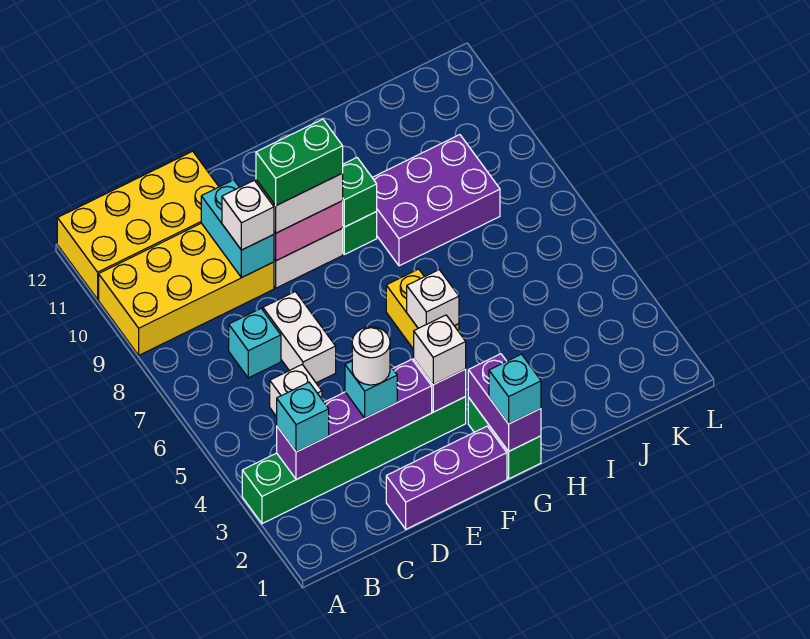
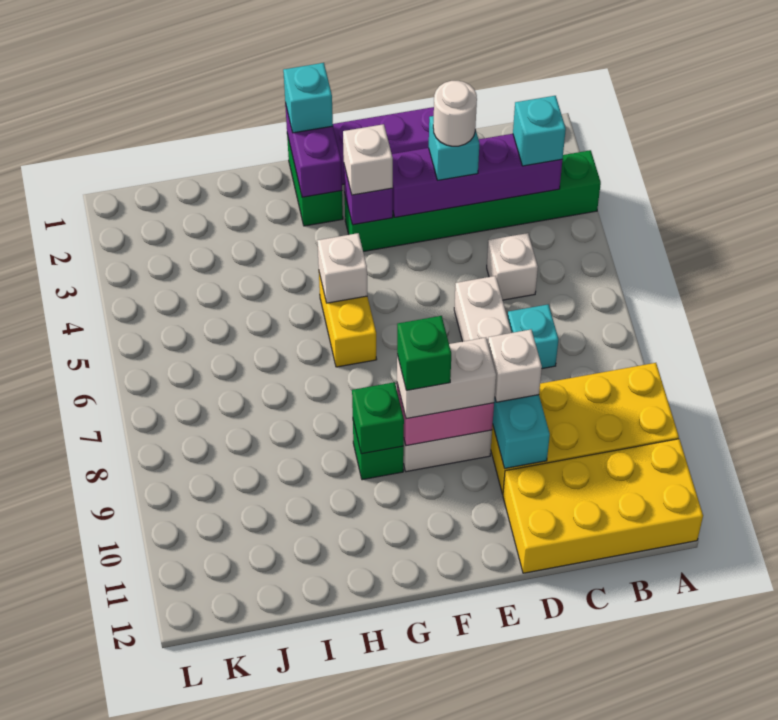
green brick E9:F9 level 4 -> green brick F9 level 4
purple brick H8:J9 level 1 -> none

